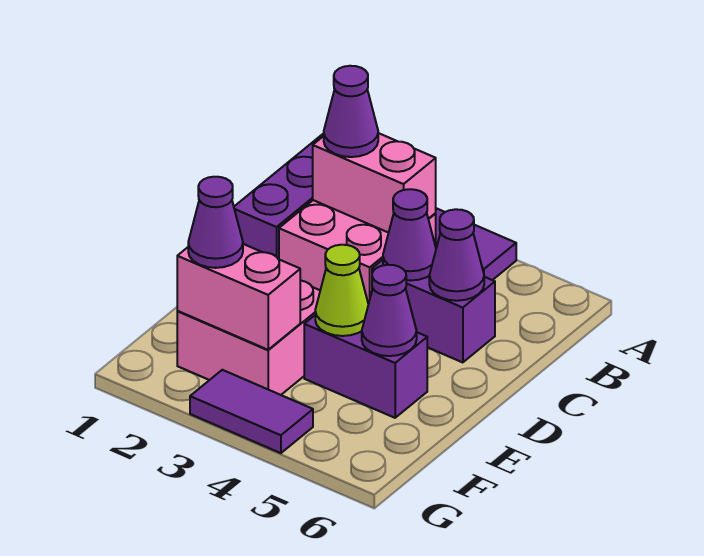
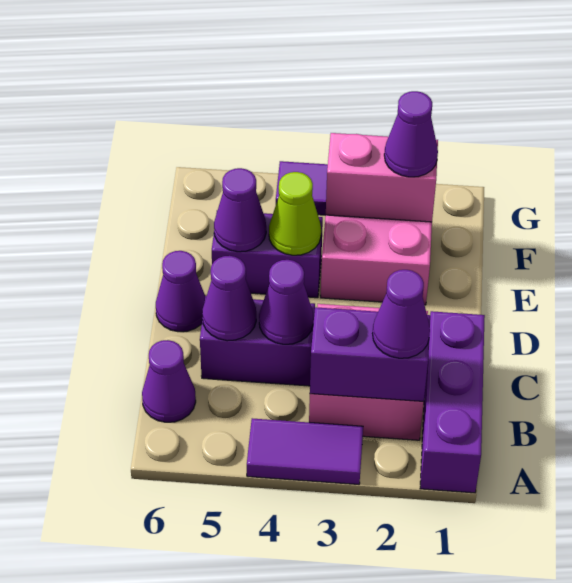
pink brick B2:B3 level 2 -> purple brick B2:B3 level 2
none -> purple cone B6 level 1
none -> purple cone D6 level 1

